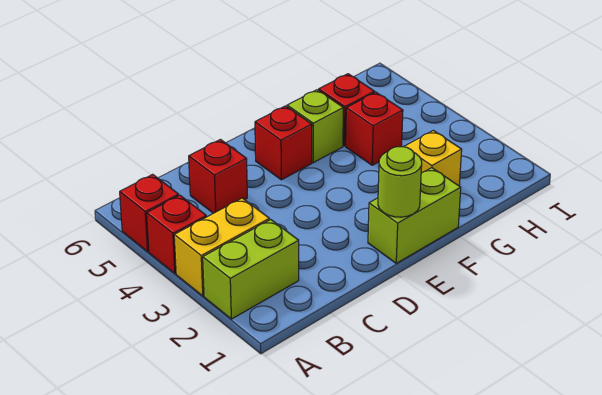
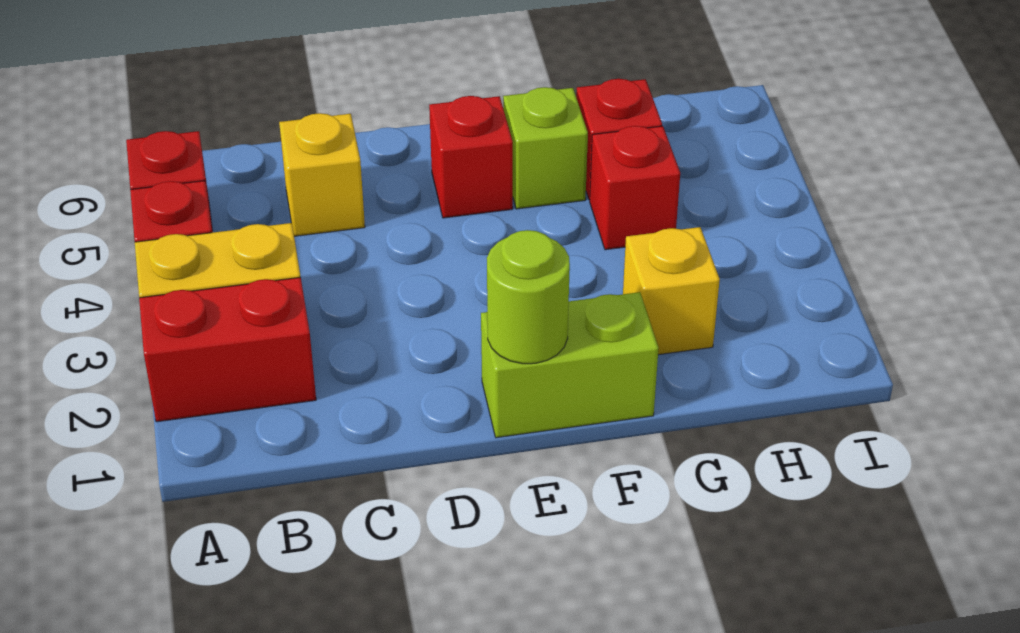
lime brick A2:B2 level 1 -> red brick A2:B2 level 1
red brick C5 level 1 -> yellow brick C5 level 1

